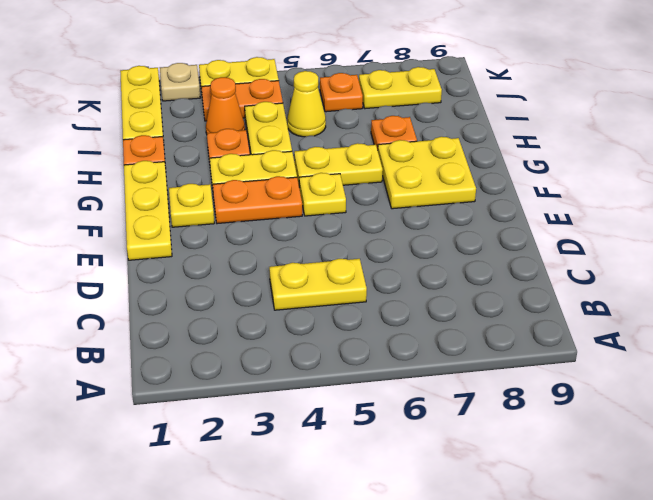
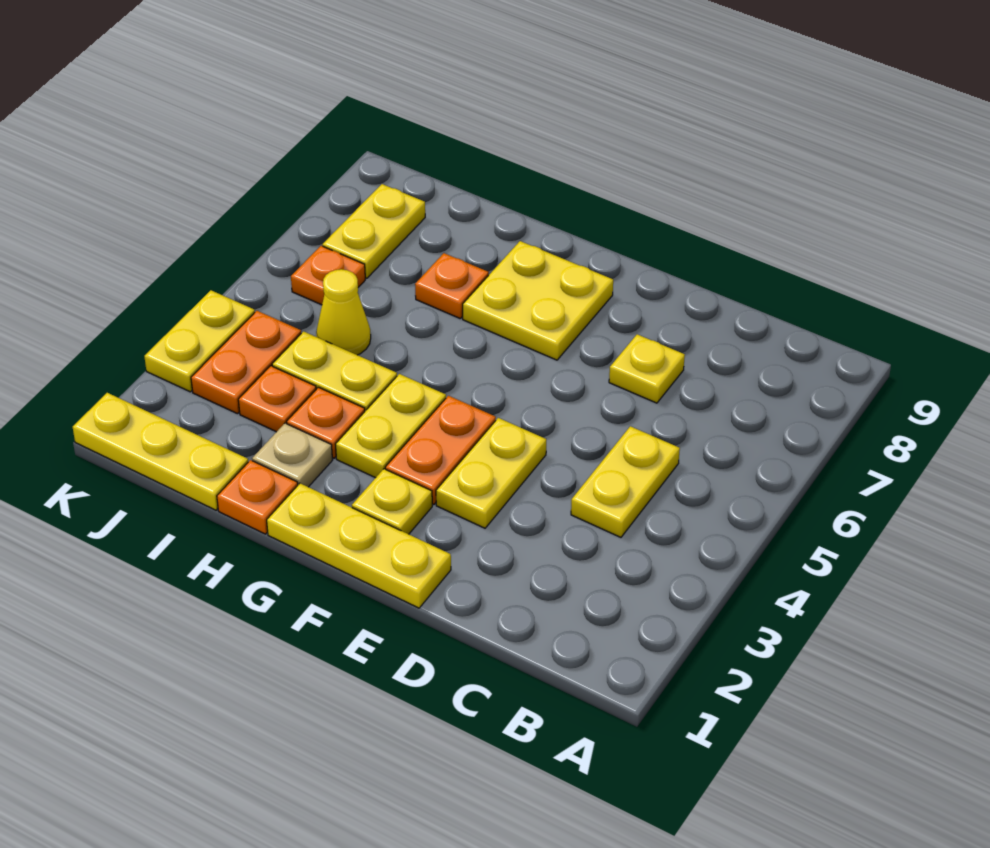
yellow plate F5 level 1 -> yellow plate D7 level 1
yellow plate G5:G6 level 1 -> yellow plate E3:E4 level 1
orange cone I3 level 1 -> orange plate I3 level 1
tan plate K2 level 1 -> tan plate H2 level 1

